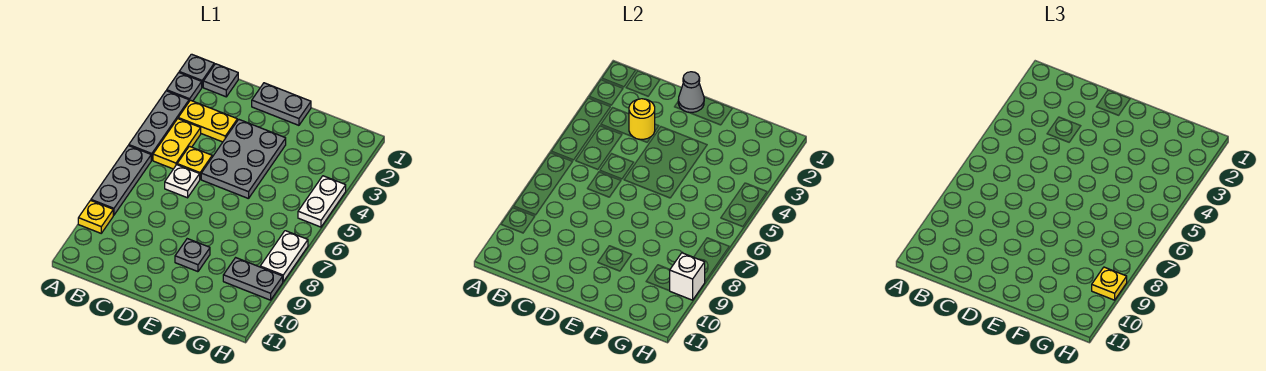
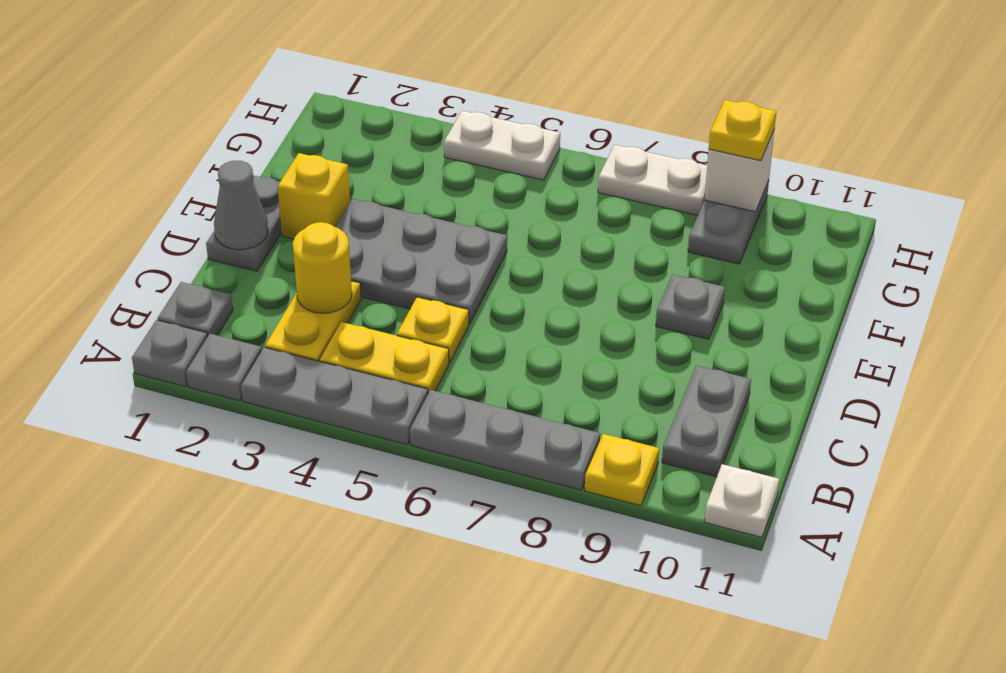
none -> grey plate B10:C10 level 1
white plate C6 level 1 -> white plate A11 level 1
none -> yellow brick E2 level 1

